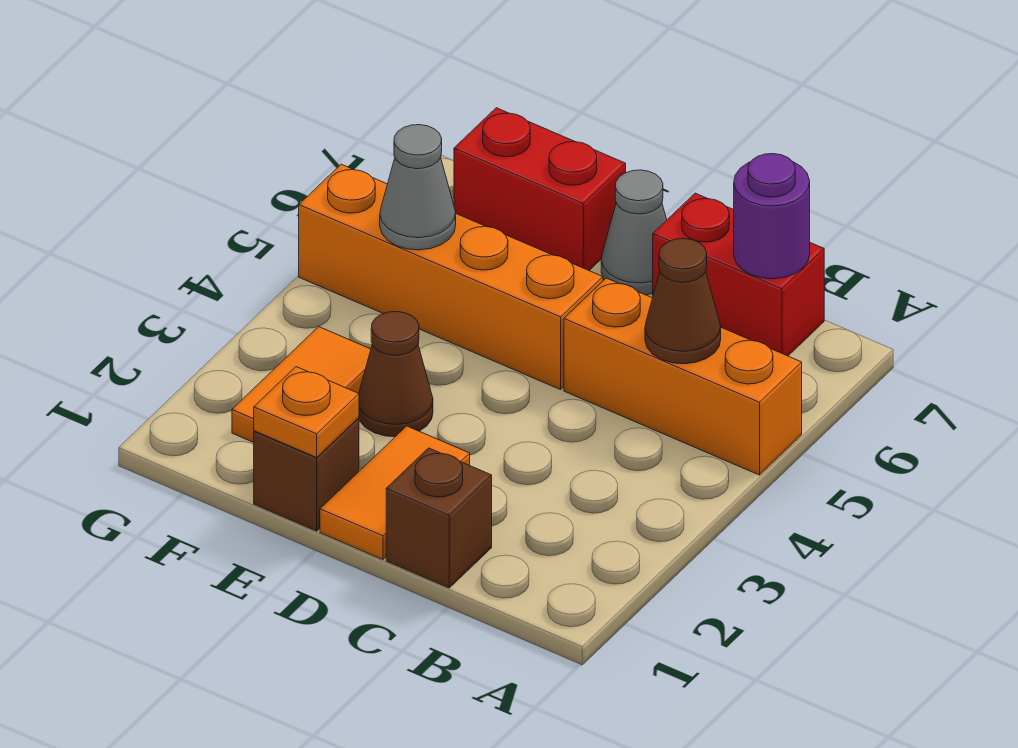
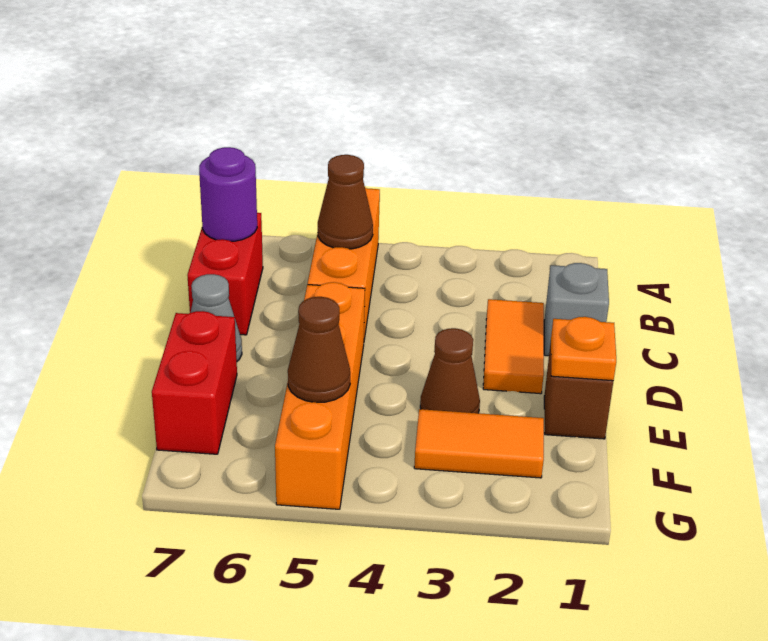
brown brick C1 level 1 -> grey brick C1 level 1
orange tile D1:D2 level 1 -> orange tile C2:D2 level 1
grey cone F5 level 2 -> brown cone F5 level 2

